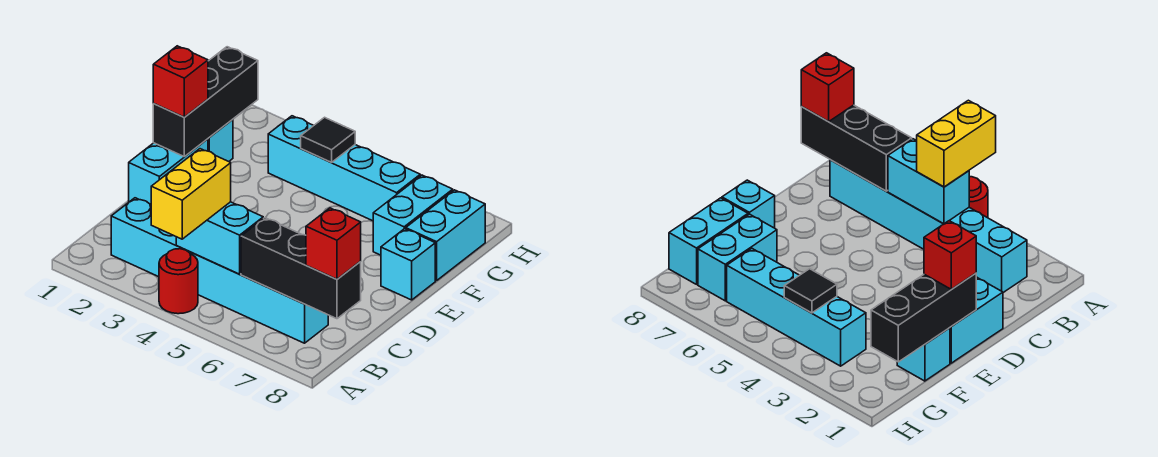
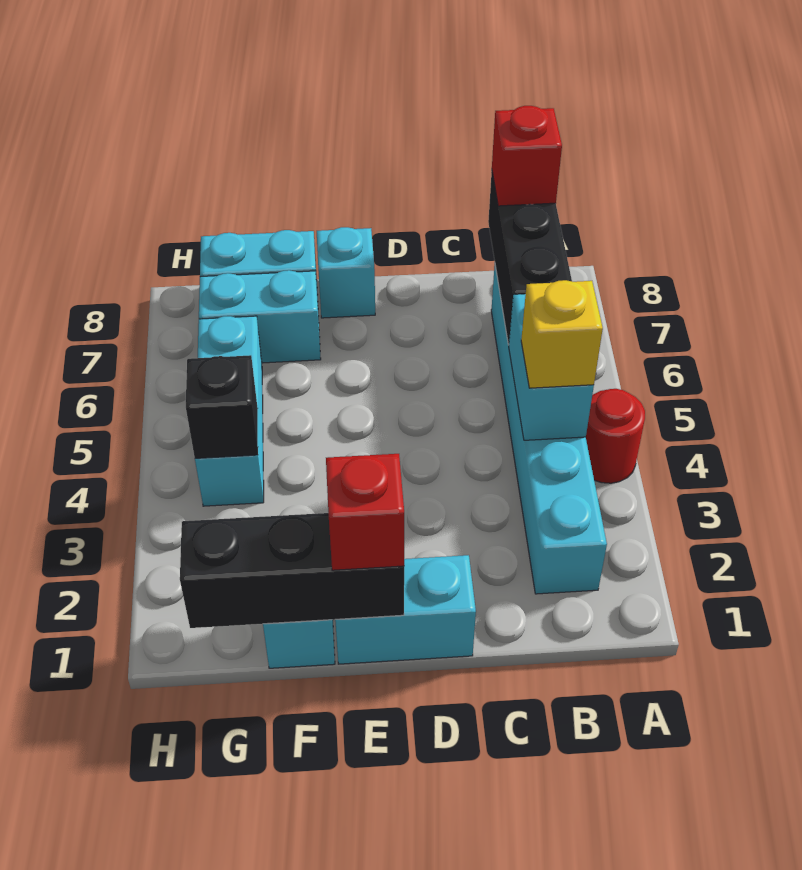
yellow brick A4:B4 level 3 -> yellow brick B4 level 3
cyan brick G3:G6 level 1 -> cyan brick G4:G6 level 1
black tile G4 level 2 -> black brick G4 level 2

